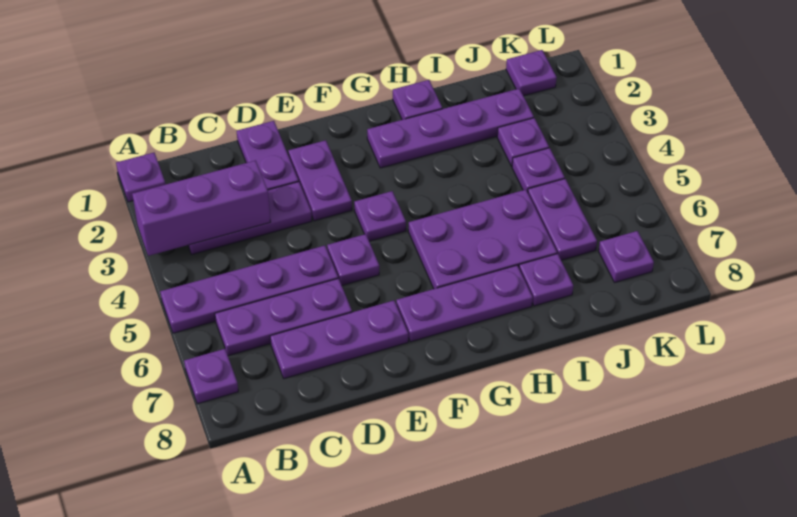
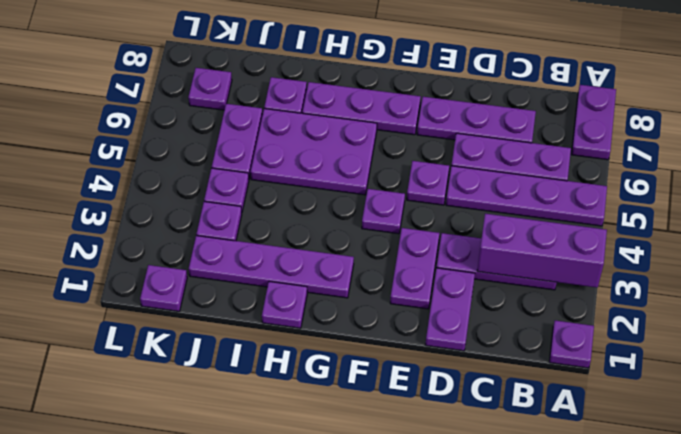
purple plate A7 level 1 -> purple plate A7:A8 level 1

